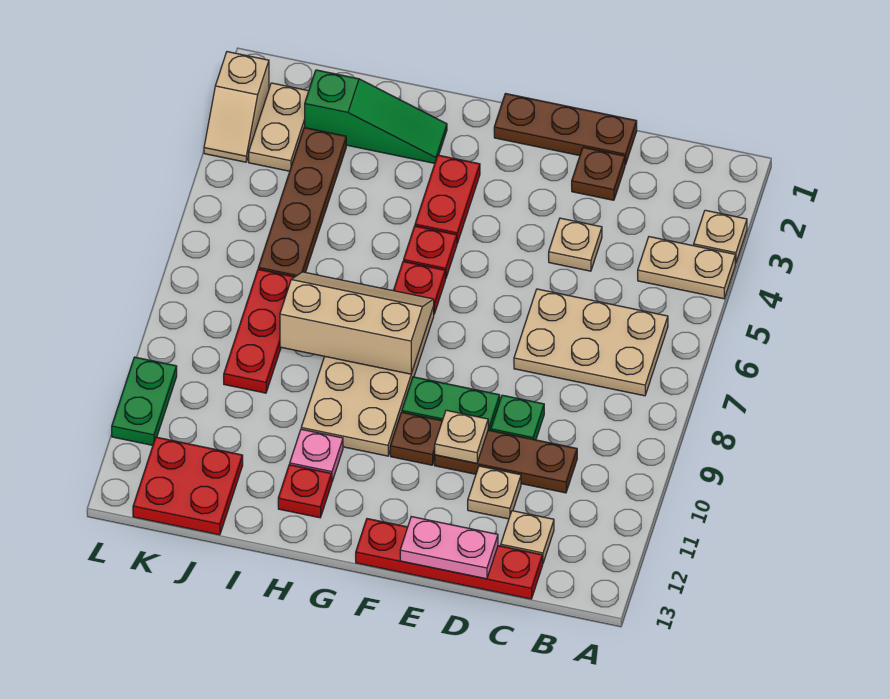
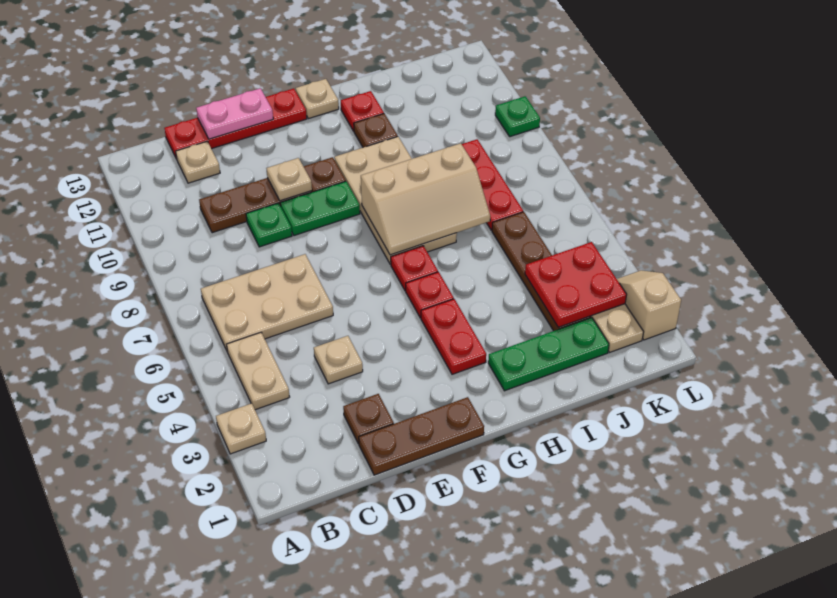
tan plate A4:B4 level 1 -> tan plate B4:B5 level 1
tan plate D11 level 1 -> tan plate G13 level 1
green slope H2:J2 level 1 top J -> green plate H2:J2 level 1
pink plate H11 level 1 -> brown plate H11 level 1
red plate J12:K13 level 1 -> red plate J3:K4 level 2
green plate L10:L11 level 1 -> green plate L10 level 1

